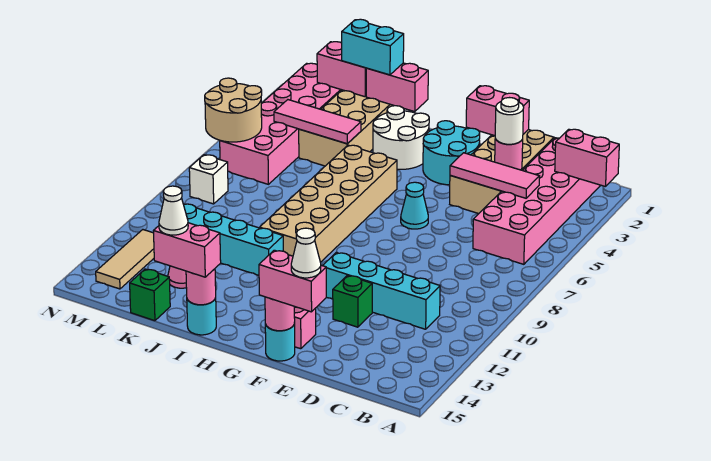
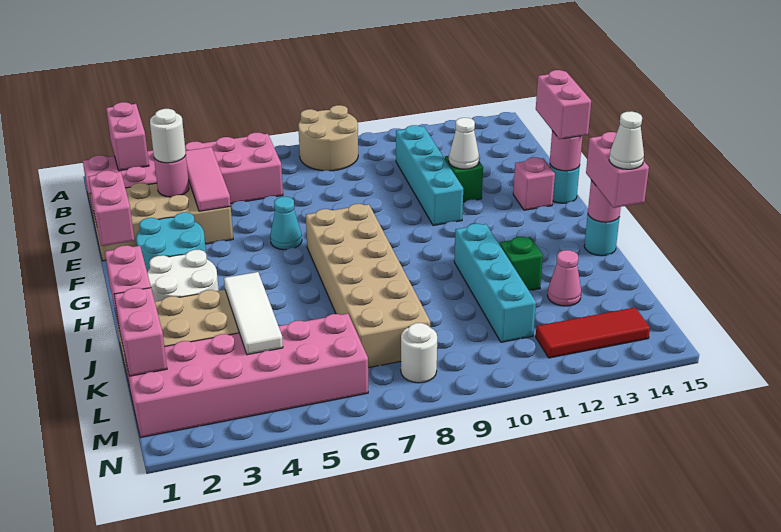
white cone E15 level 4 -> white cone E12 level 2
tan brick H5:I10 level 1 -> tan brick G7:L8 level 1
cyan brick J1:K1 level 3 -> none
pink tile J4:L4 level 2 -> white tile J4:L4 level 2
green brick K15 level 1 -> green brick J12 level 1
tan round brick M5:N6 level 2 -> tan round brick A8:B9 level 1
white brick M8 level 1 -> white round brick M8 level 1
tan tile M12:M14 level 1 -> red tile M12:M14 level 1

